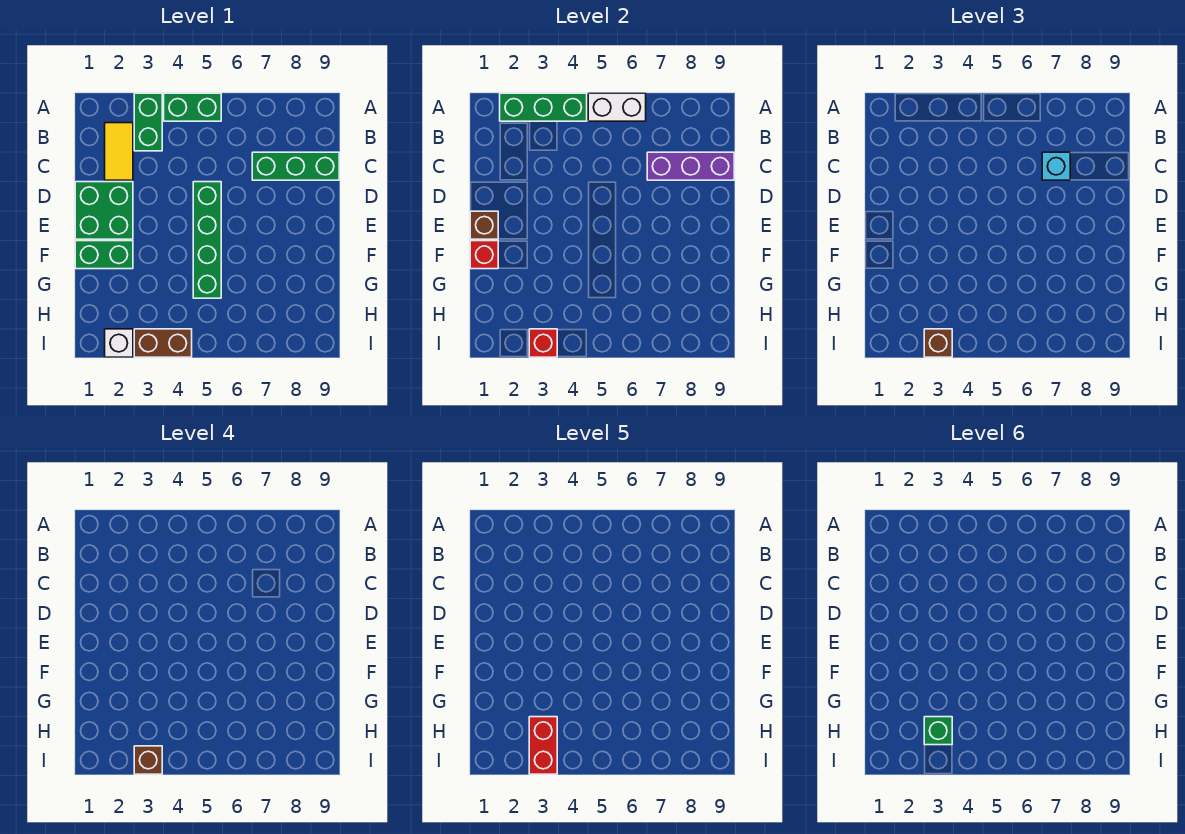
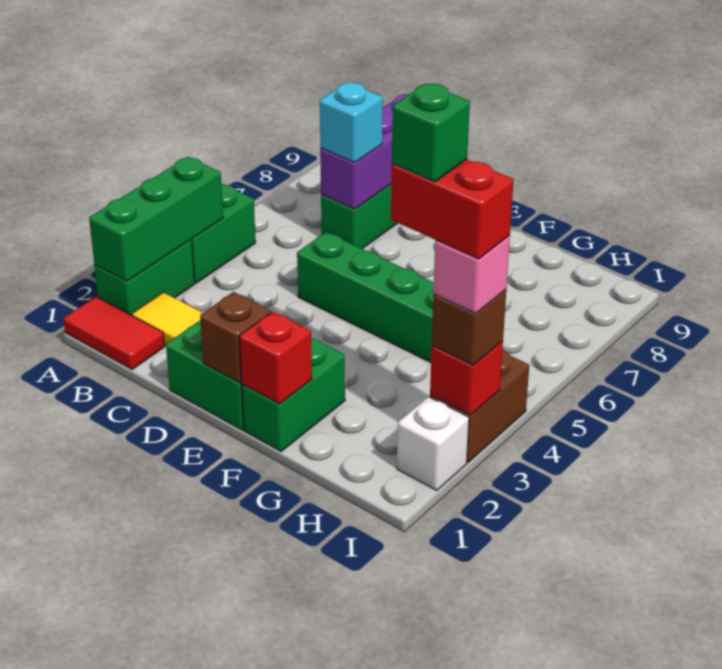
none -> red tile A1:B1 level 1
green brick A3:B3 level 1 -> green brick A2:A3 level 1
white brick A5:A6 level 2 -> none
brown brick I3 level 4 -> pink brick I3 level 4

